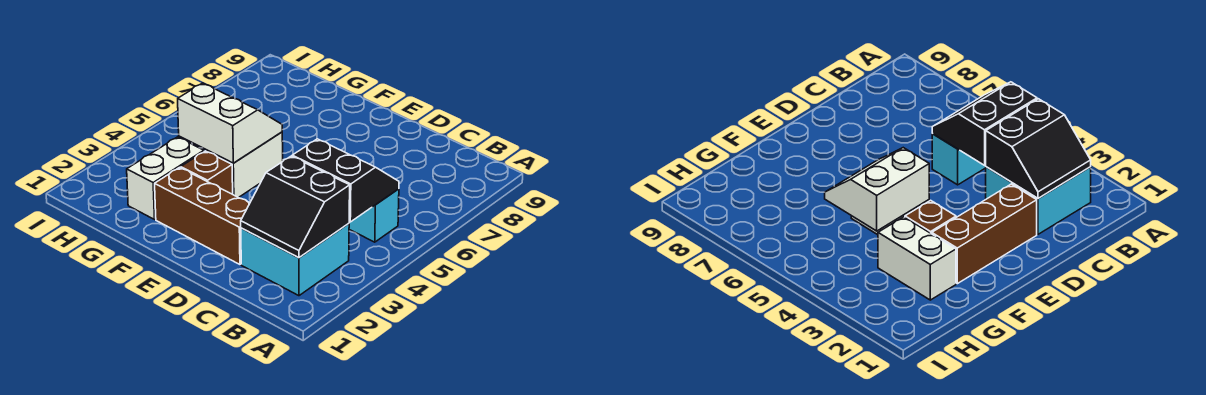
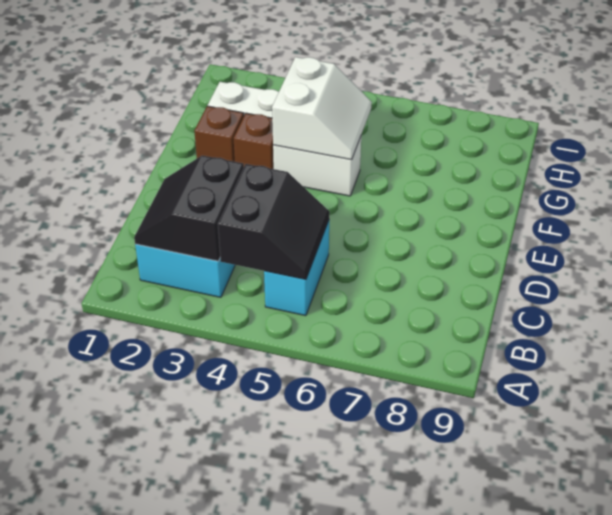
brown brick D2:F2 level 1 -> brown brick F2 level 1

